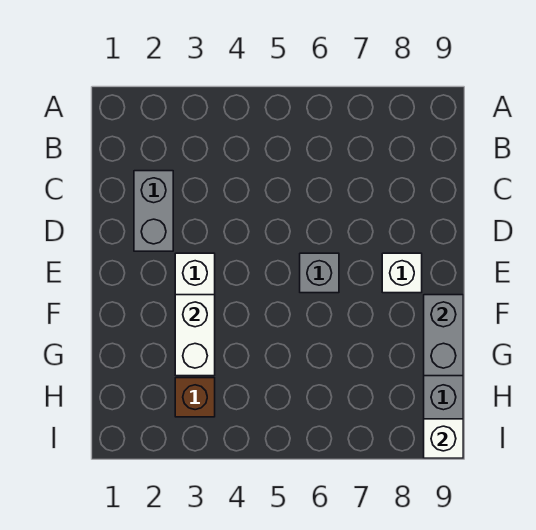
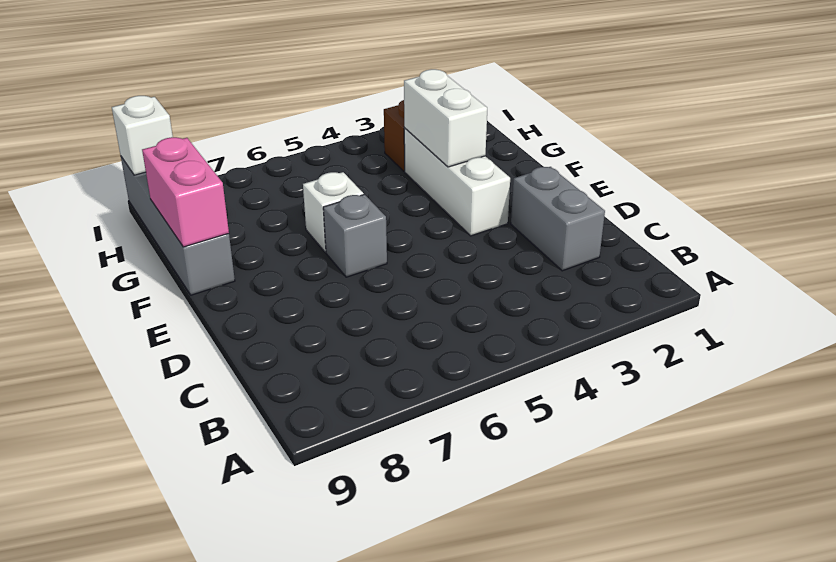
white brick E8 level 1 -> white brick F6 level 1
grey brick F9:G9 level 2 -> pink brick F9:G9 level 2

